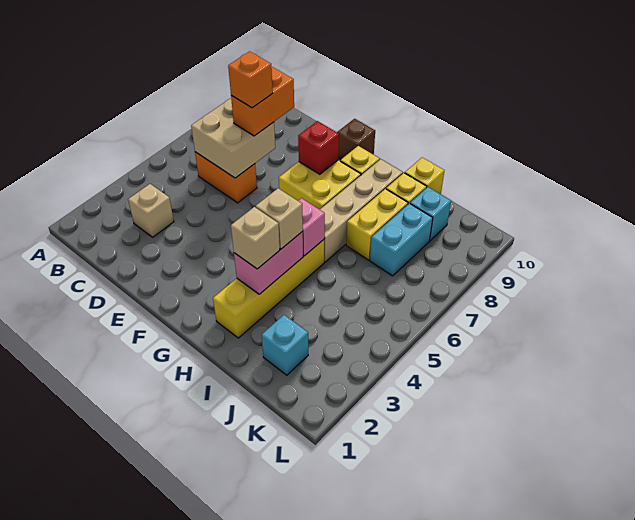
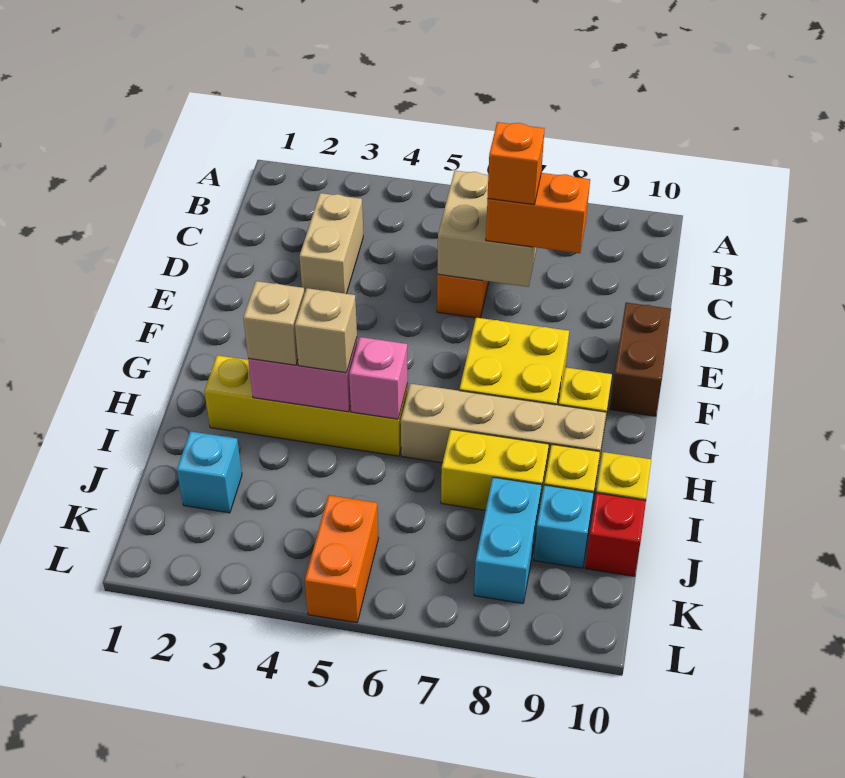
tan brick C3 level 1 -> tan brick C3:D3 level 1
red brick F8 level 2 -> red brick J10 level 1
brown brick F10 level 1 -> brown brick E10:F10 level 1
cyan brick J7:J8 level 1 -> cyan brick J8:K8 level 1
none -> orange brick K5:L5 level 1

